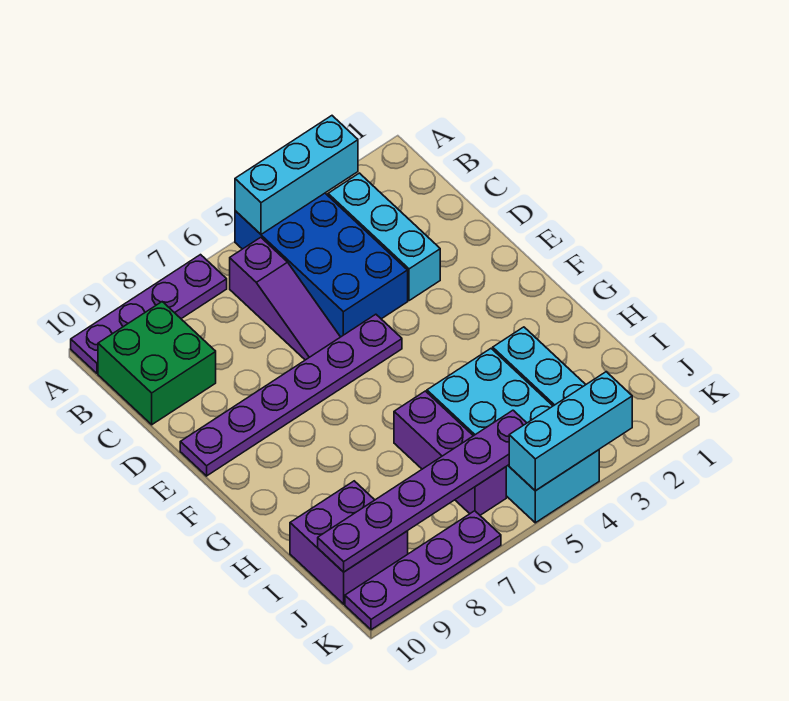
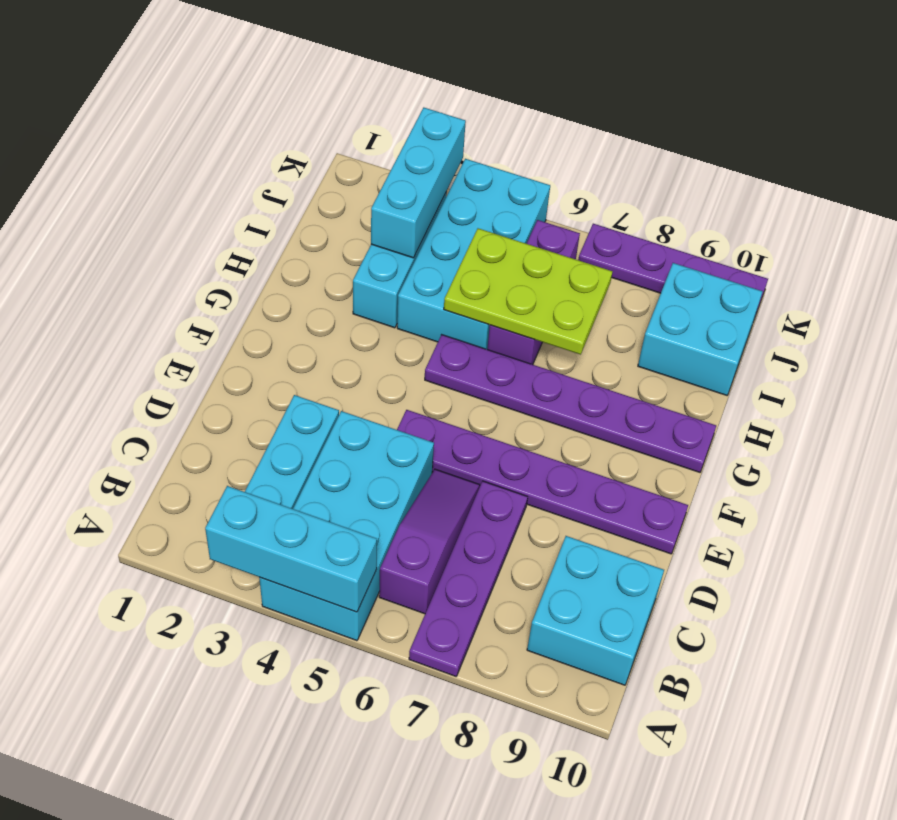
blue brick A4:D5 level 1 -> cyan brick A4:D5 level 1
purple plate A7:A10 level 1 -> purple plate A7:D7 level 1
green brick B9:C10 level 1 -> cyan brick B9:C10 level 1
none -> lime plate H5:I7 level 2
purple brick I9:J10 level 1 -> cyan brick I9:J10 level 1
purple plate J5:J10 level 2 -> purple plate G5:G10 level 1
cyan brick K3:K5 level 2 -> cyan brick I3:K3 level 2

